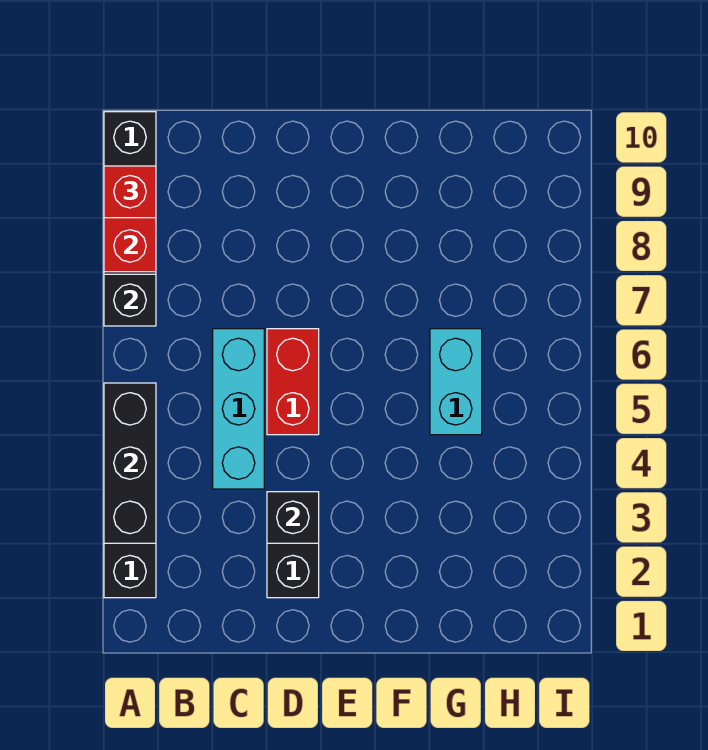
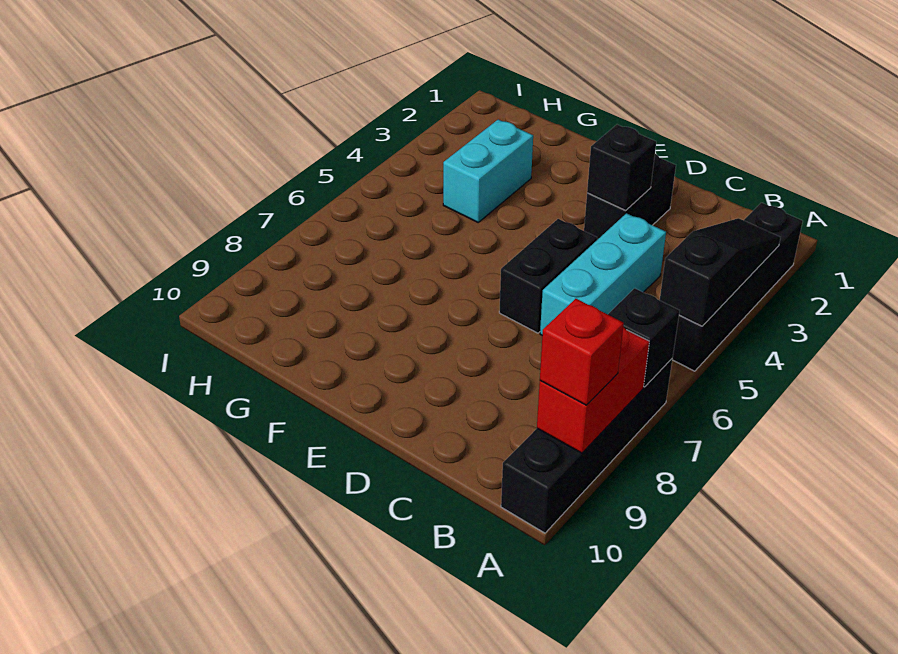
black brick A3:A5 level 2 -> black slope A3:A5 level 2 top 5
red brick D5:D6 level 1 -> black brick D5:D6 level 1
cyan brick G5:G6 level 1 -> cyan brick G3:G4 level 1

